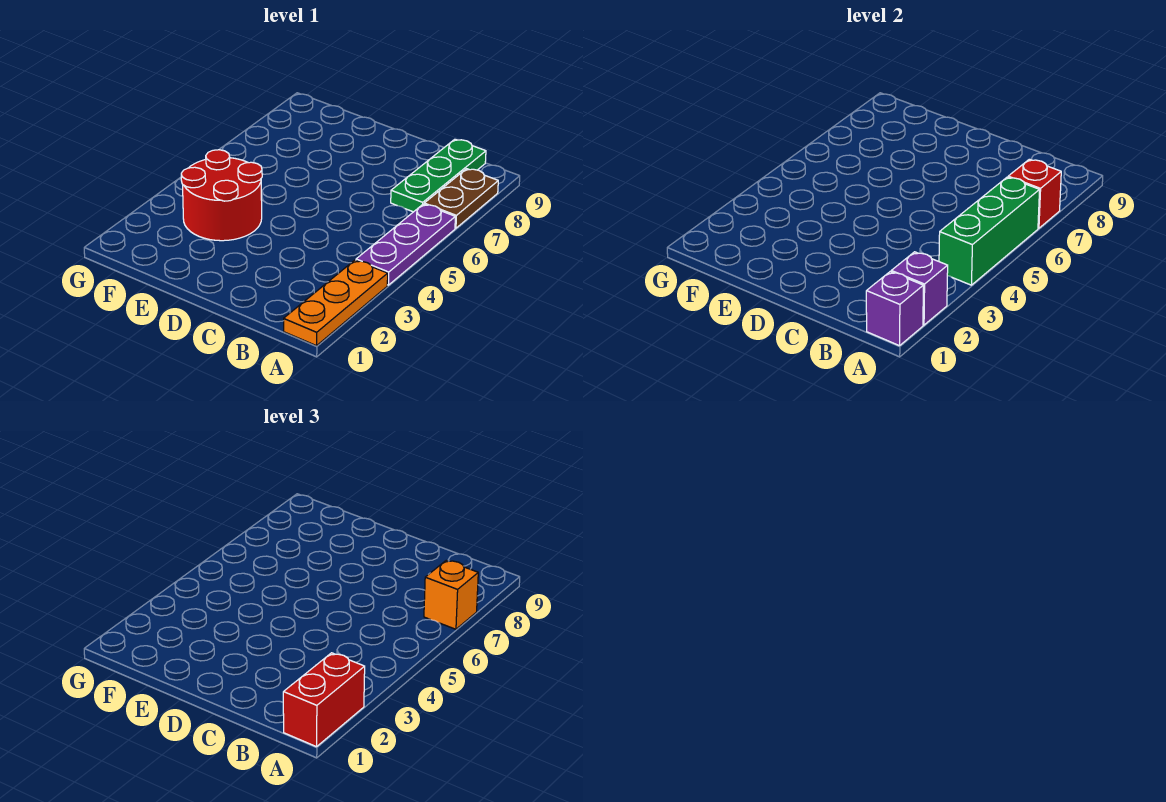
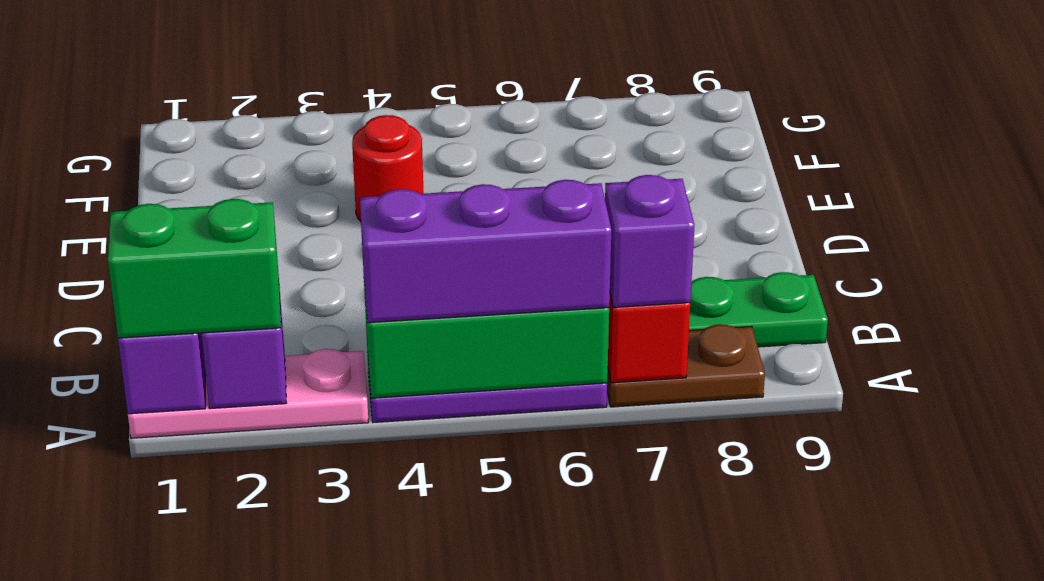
orange plate A1:A3 level 1 -> pink plate A1:A3 level 1
red brick A1:A2 level 3 -> green brick A1:A2 level 3
none -> purple brick A4:A6 level 3
orange brick A7 level 3 -> purple brick A7 level 3
red round brick E3:F4 level 1 -> red round brick E4 level 1

